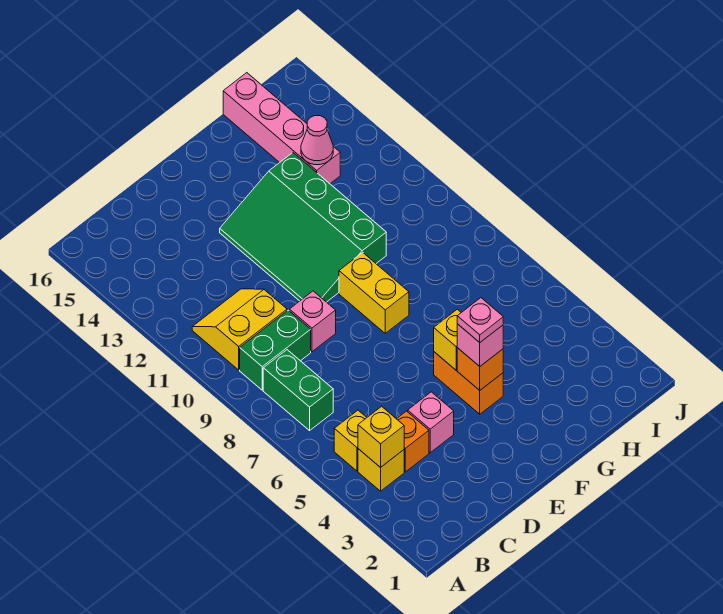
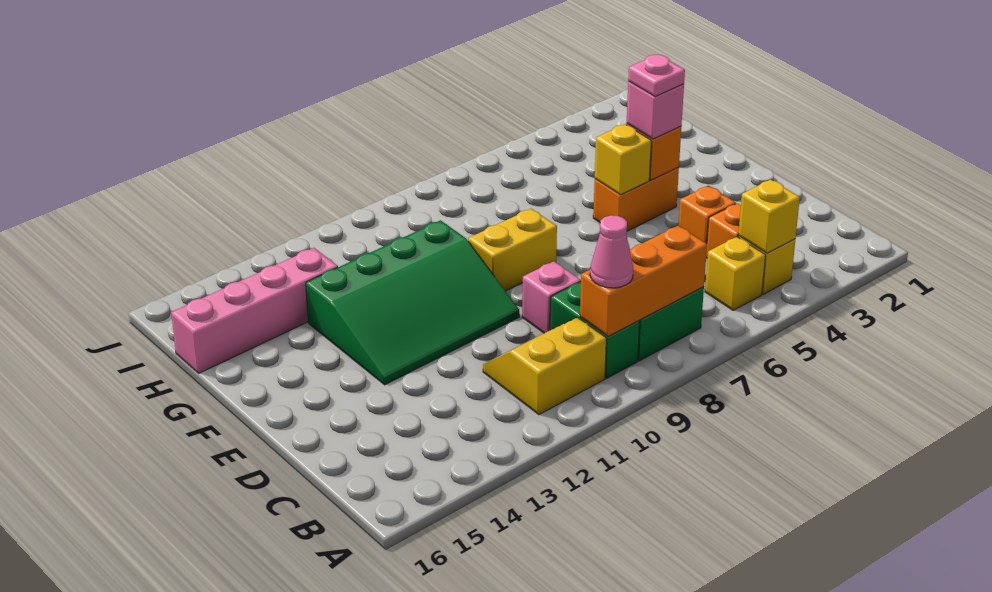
none -> orange brick B7:B9 level 2
yellow slope B10:C11 level 1 top 10 -> yellow slope B10:C11 level 1 top B
pink brick D4 level 1 -> orange brick D4 level 1
pink cone H13 level 2 -> pink cone B9 level 3

